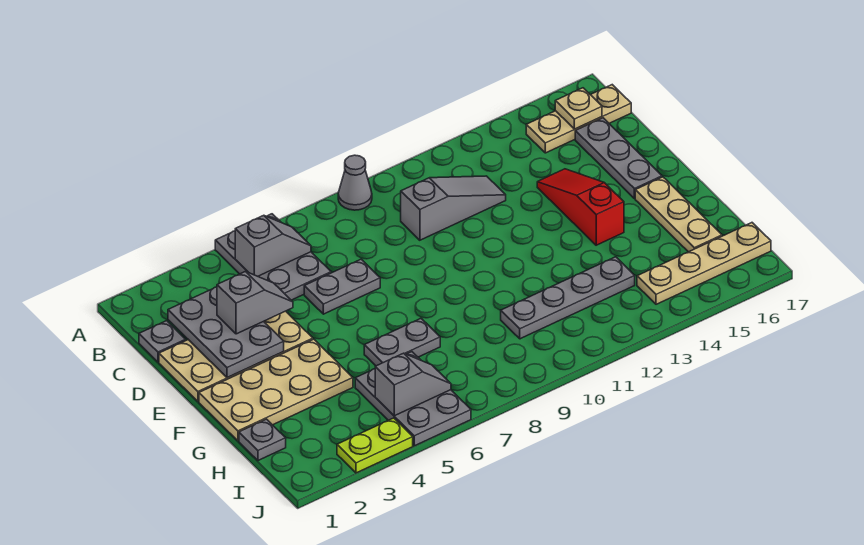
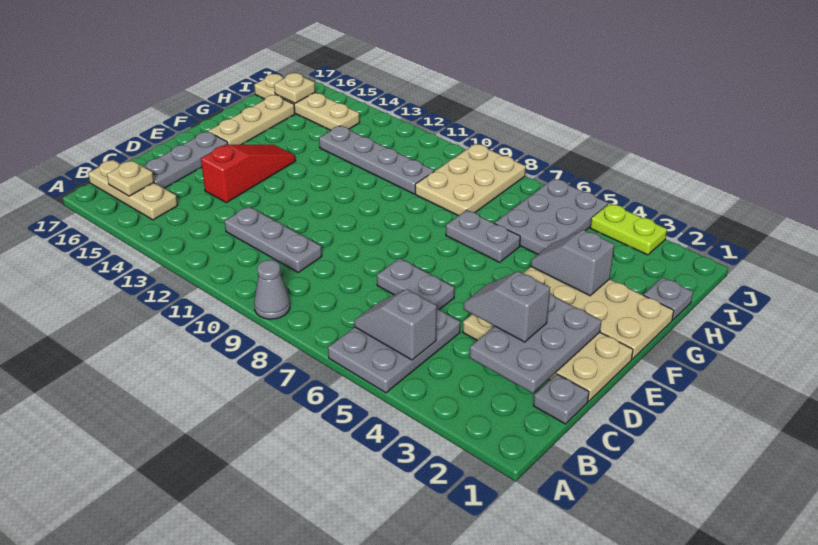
grey slope C10:C12 level 1 top 10 -> grey plate C10:C12 level 1
red slope D14:F14 level 1 top F -> red slope D14:F14 level 1 top D
none -> tan plate H8:J9 level 1
grey slope I5:I6 level 2 top 5 -> grey slope G3:G4 level 2 top 3
none -> tan plate I16 level 2

